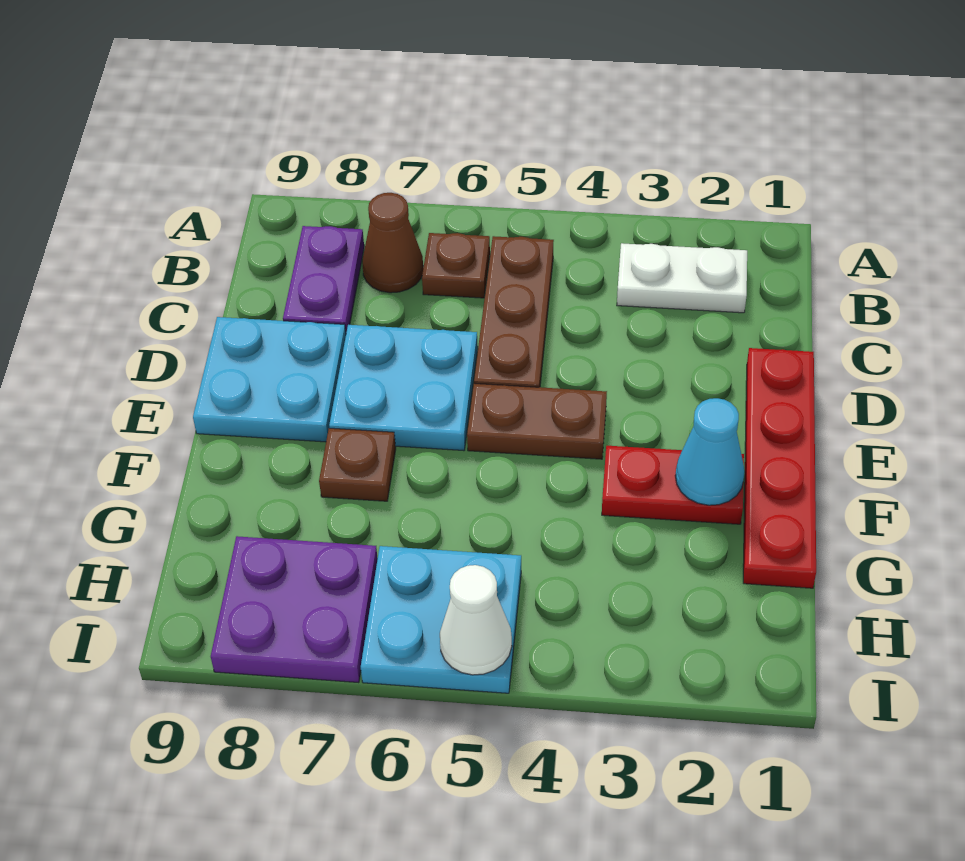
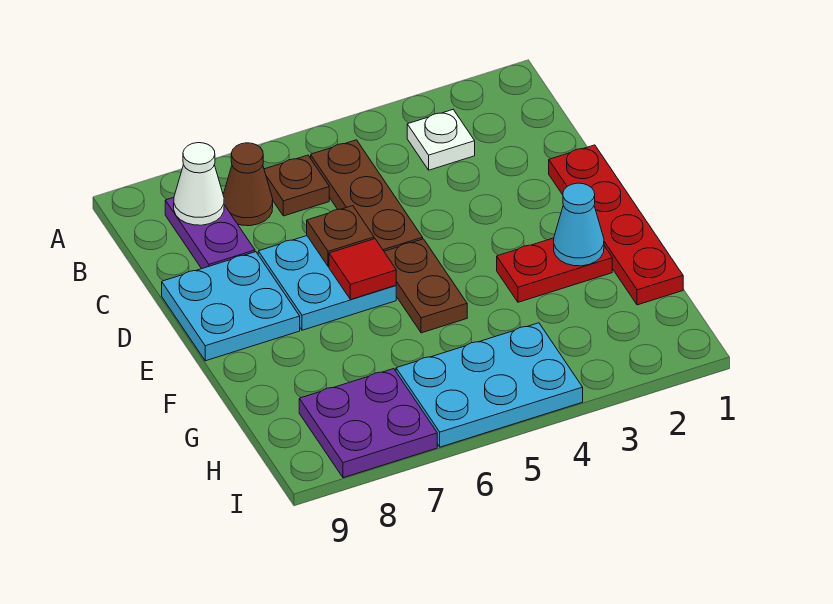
white plate B2:B3 level 1 -> white plate B3 level 1
brown plate E4:E5 level 1 -> brown plate E5:F5 level 1
none -> red tile E6 level 2
brown plate F7 level 1 -> brown plate D6 level 2
cyan plate H5:I6 level 1 -> cyan plate H4:I6 level 1
white cone I5 level 2 -> white cone B8 level 2

